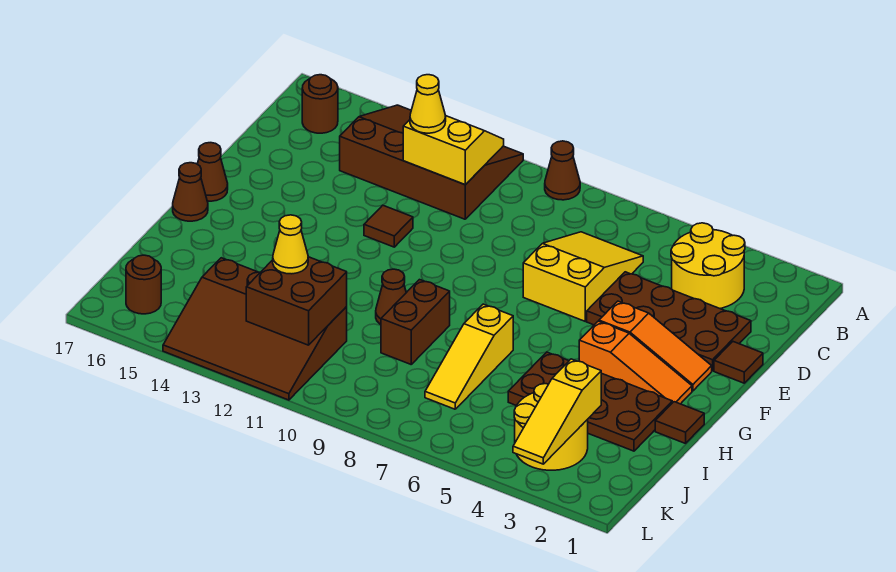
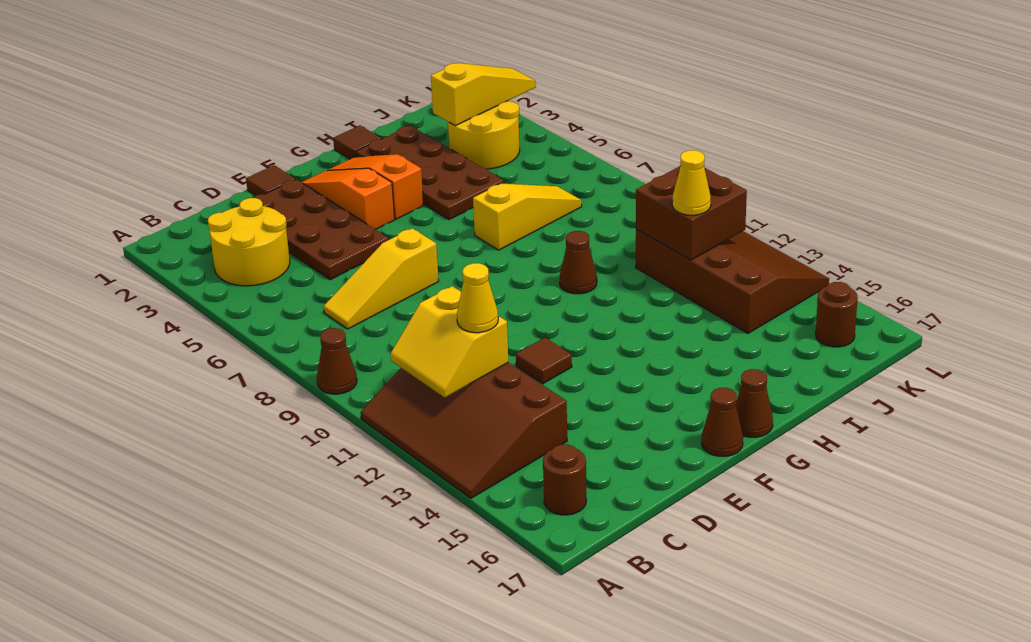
yellow slope C6:E7 level 1 top E -> yellow slope C7:E7 level 1 top E
brown brick H9:I9 level 1 -> none

